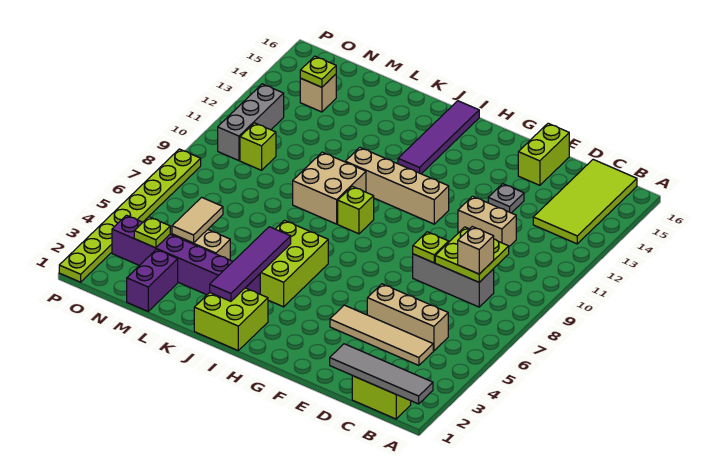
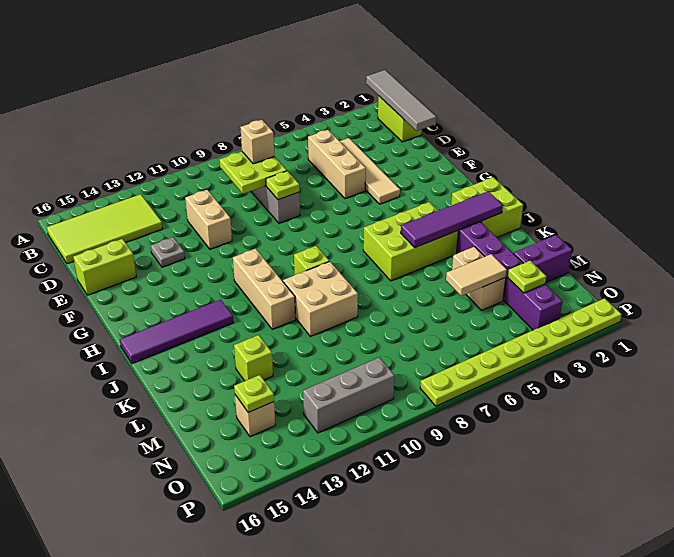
tan brick G11:J11 level 1 -> tan brick H11:J11 level 1
lime brick N10 level 1 -> lime brick L13 level 1

